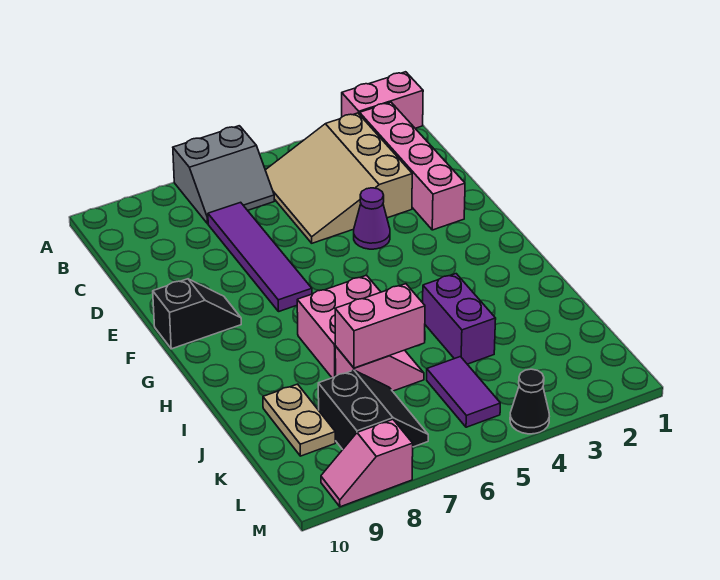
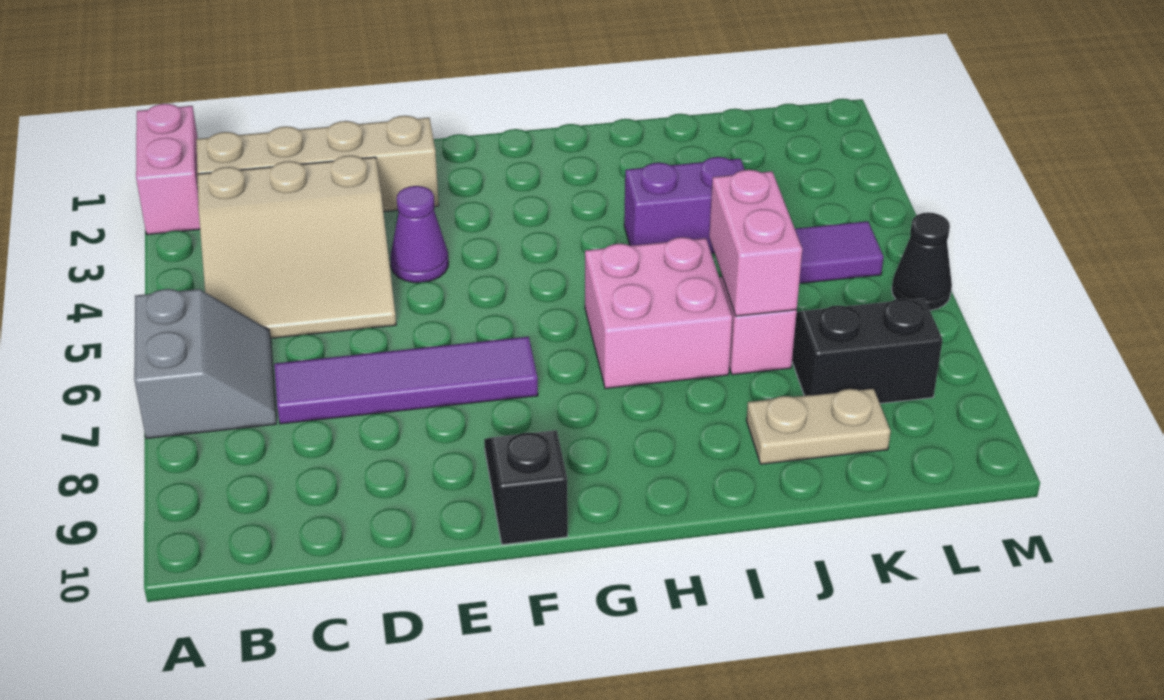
pink brick B2:E2 level 1 -> tan brick B2:E2 level 1
black cone M4 level 1 -> black cone M6 level 1
pink slope M8:M9 level 1 top 8 -> none

